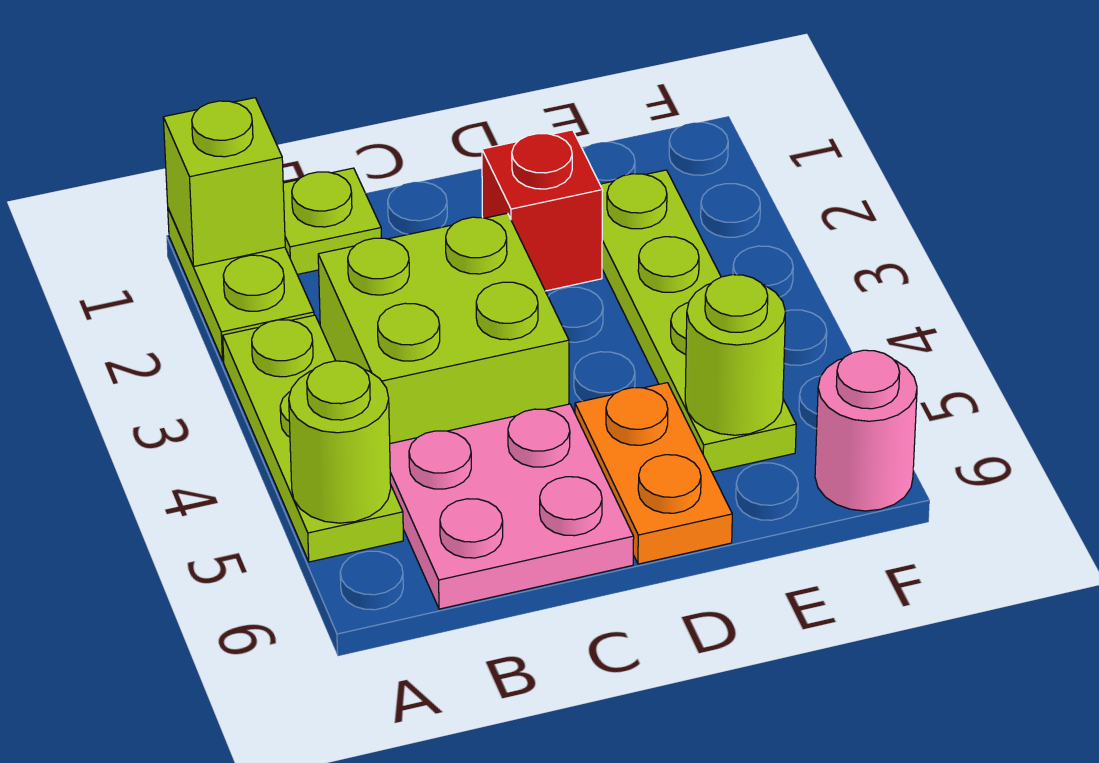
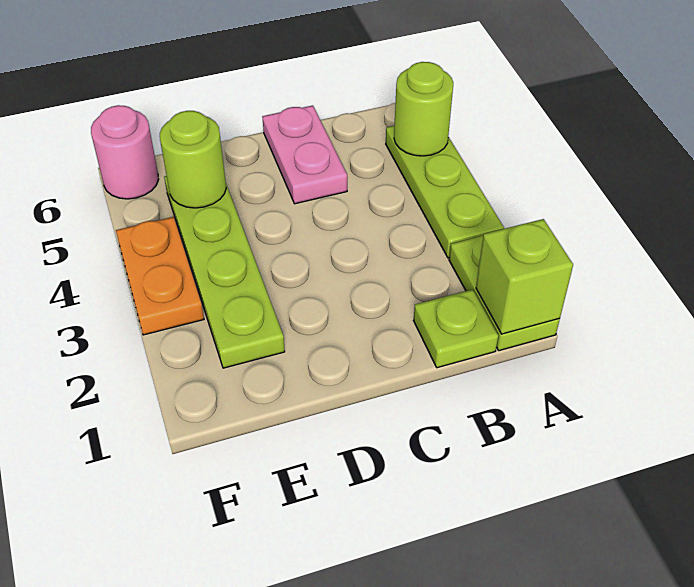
lime brick B3:C4 level 1 -> none
pink plate B5:C6 level 1 -> pink plate C5:C6 level 1
red brick D2 level 1 -> none
orange plate D5:D6 level 1 -> orange plate F3:F4 level 1

